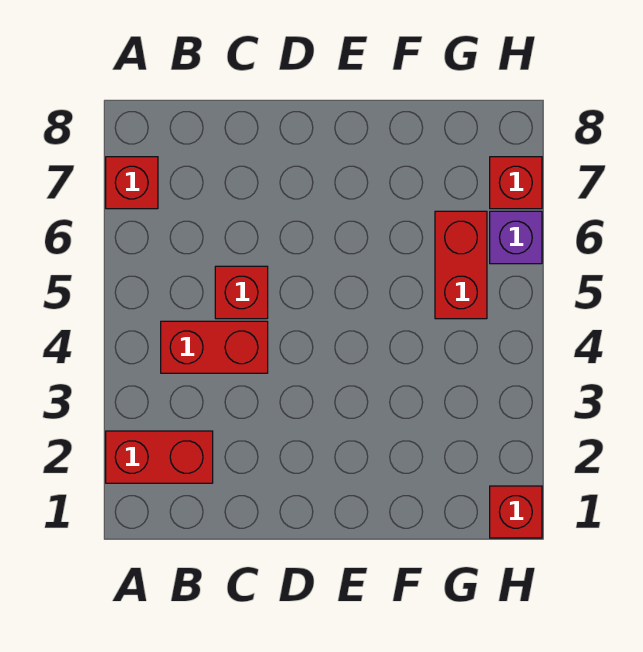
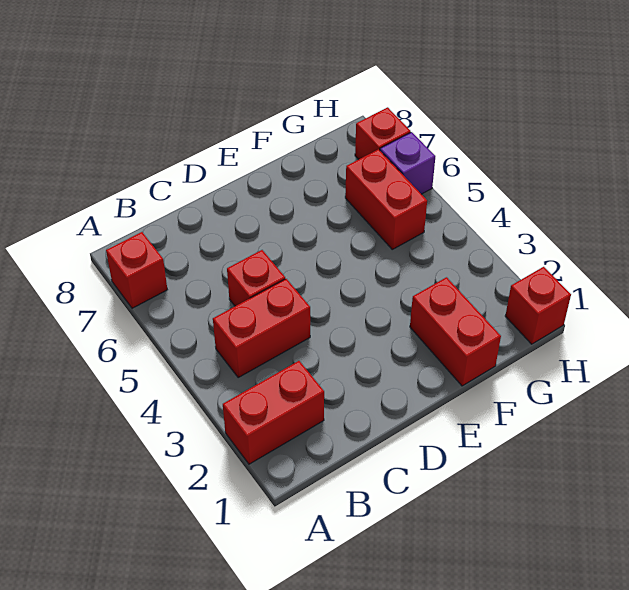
none -> red brick F1:F2 level 1

